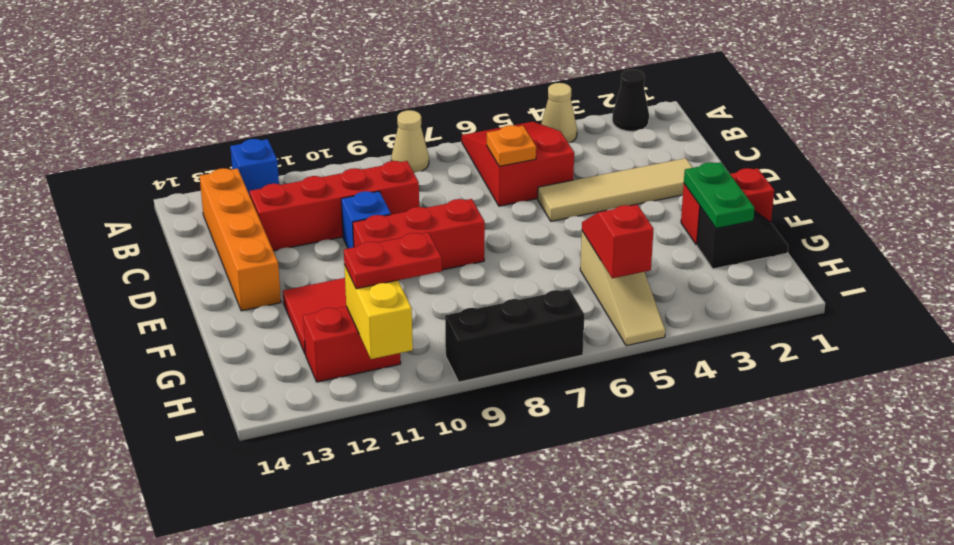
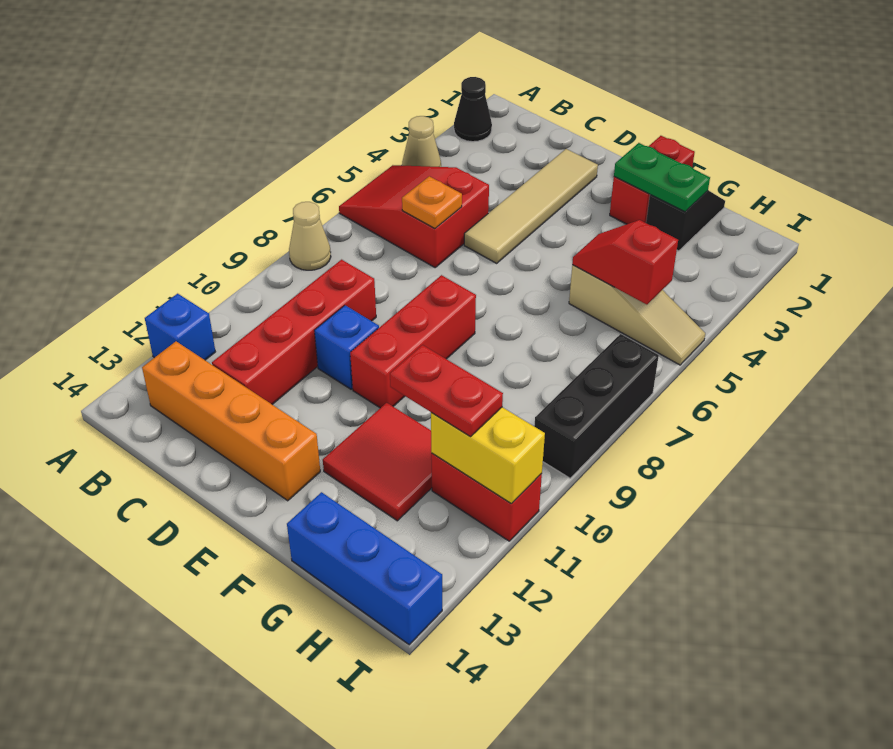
none -> blue brick G14:I14 level 1
red plate H10:H11 level 3 -> red plate G11:H11 level 3
red brick H11:H12 level 1 -> red brick H11:I11 level 1

